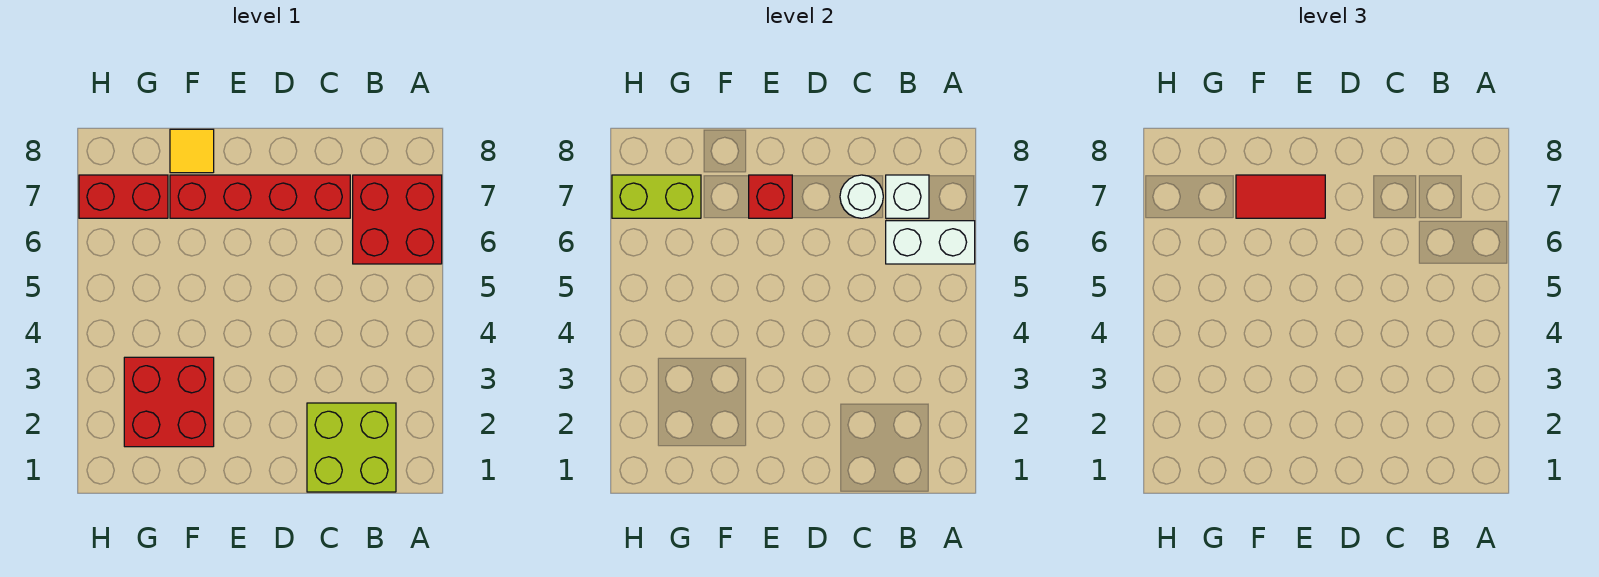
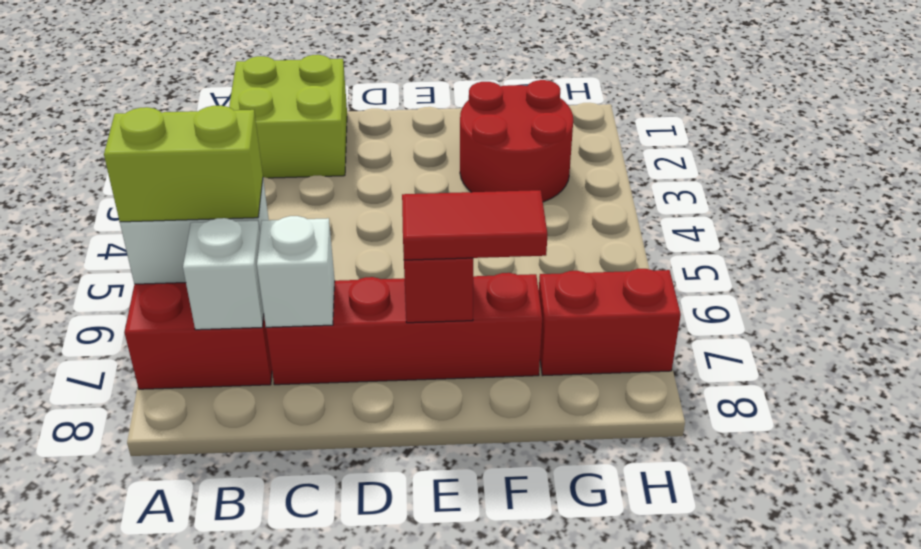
white round brick C7 level 2 -> white brick C7 level 2
red brick F2:G3 level 1 -> red round brick F2:G3 level 1
yellow tile F8 level 1 -> none
lime brick G7:H7 level 2 -> lime brick A6:B6 level 3

